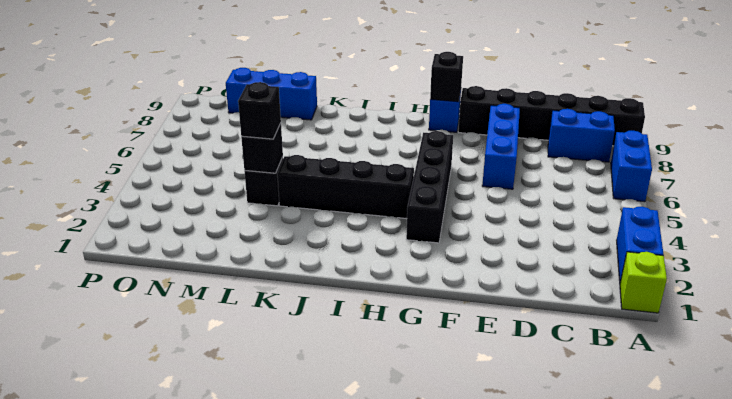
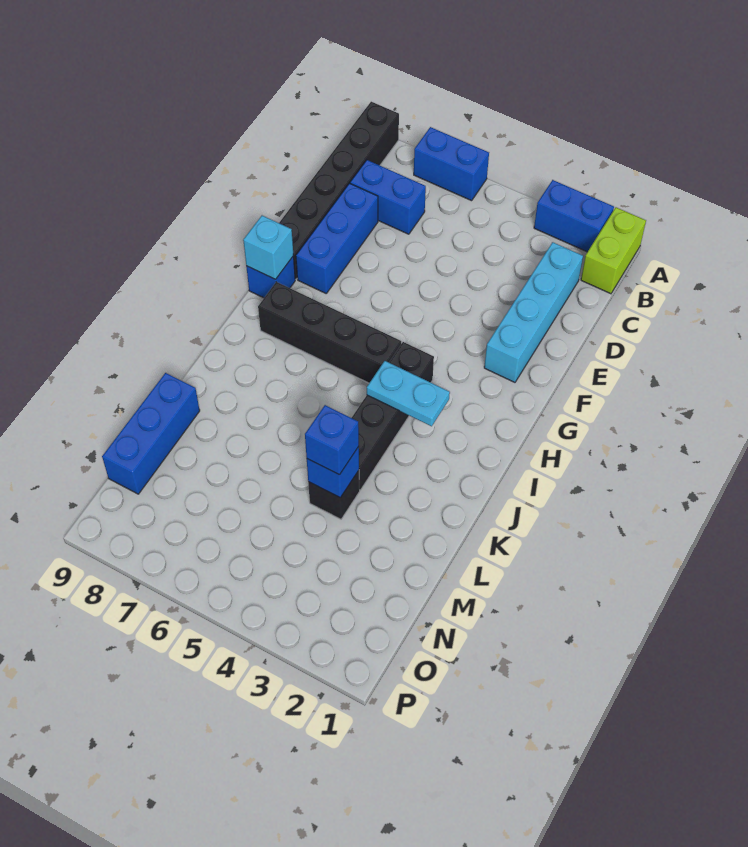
lime brick A1 level 1 -> lime brick A1:B1 level 1
blue brick B8:C8 level 1 -> blue brick C7:C8 level 1
none -> cyan brick C2:F2 level 1
blue brick E6:E8 level 1 -> blue brick D8:F8 level 1
black brick G3:G6 level 1 -> black brick H5:H8 level 1
black brick G9 level 2 -> cyan brick G9 level 2
none -> cyan plate I3:I4 level 2
black brick L4 level 2 -> blue brick L4 level 2
black brick L4 level 3 -> blue brick L4 level 3

